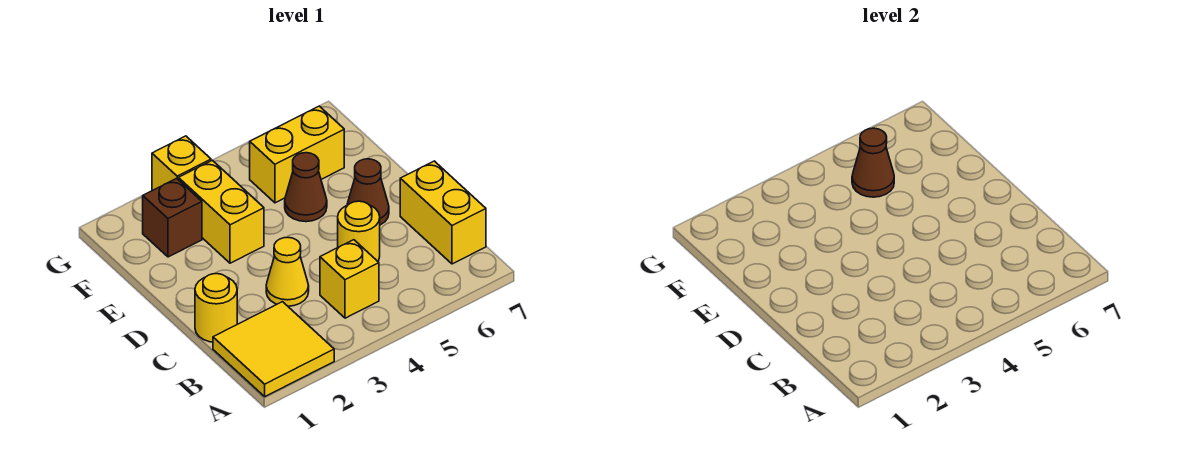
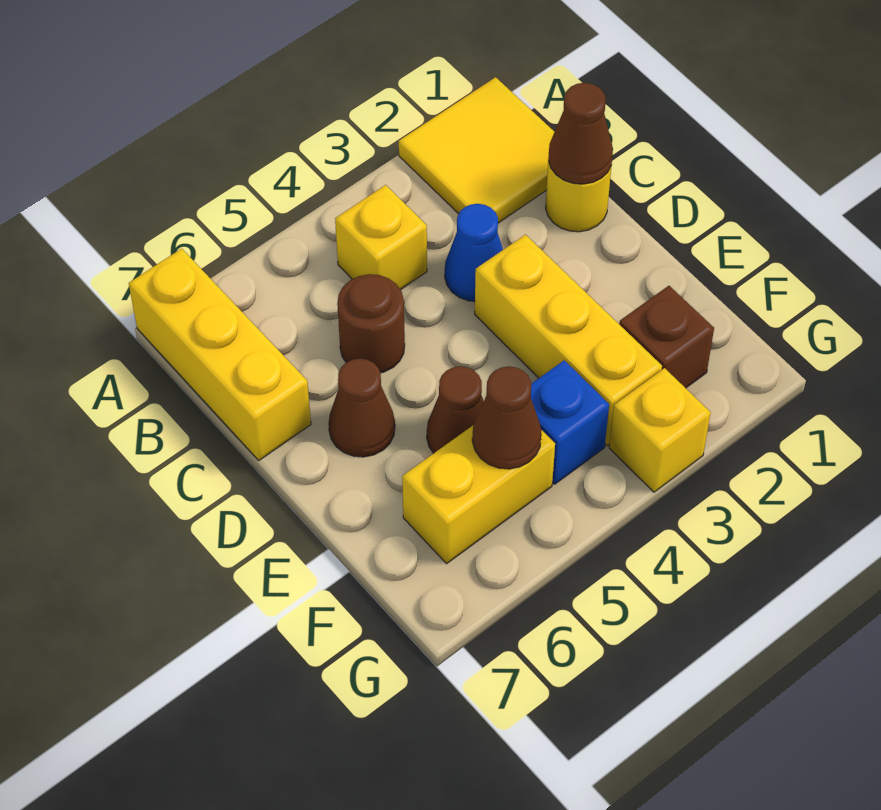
yellow brick B7:C7 level 1 -> yellow brick A7:C7 level 1
none -> brown cone C1 level 2
yellow cone C3 level 1 -> blue cone C3 level 1
yellow round brick C5 level 1 -> brown round brick C5 level 1
yellow brick E3:F3 level 1 -> yellow brick D3:F3 level 1
none -> blue brick F4 level 1

